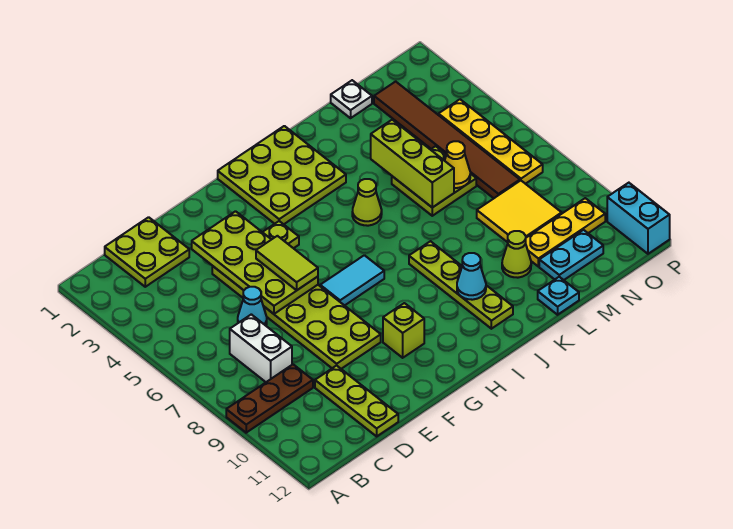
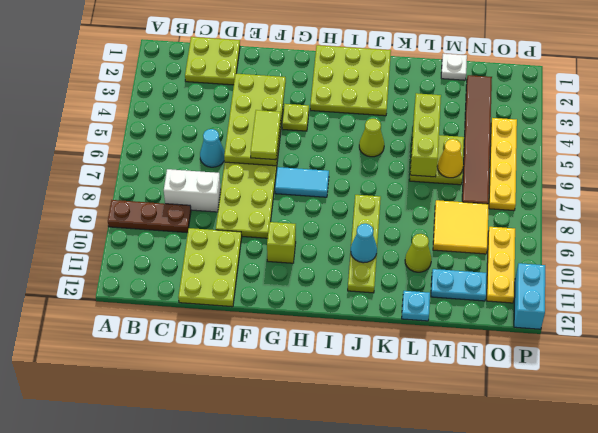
white brick C7:C8 level 1 -> white brick C8:D8 level 1
lime plate D10:D12 level 1 -> lime plate D10:E12 level 1
yellow plate M10:O10 level 1 -> yellow plate O9:O11 level 1

